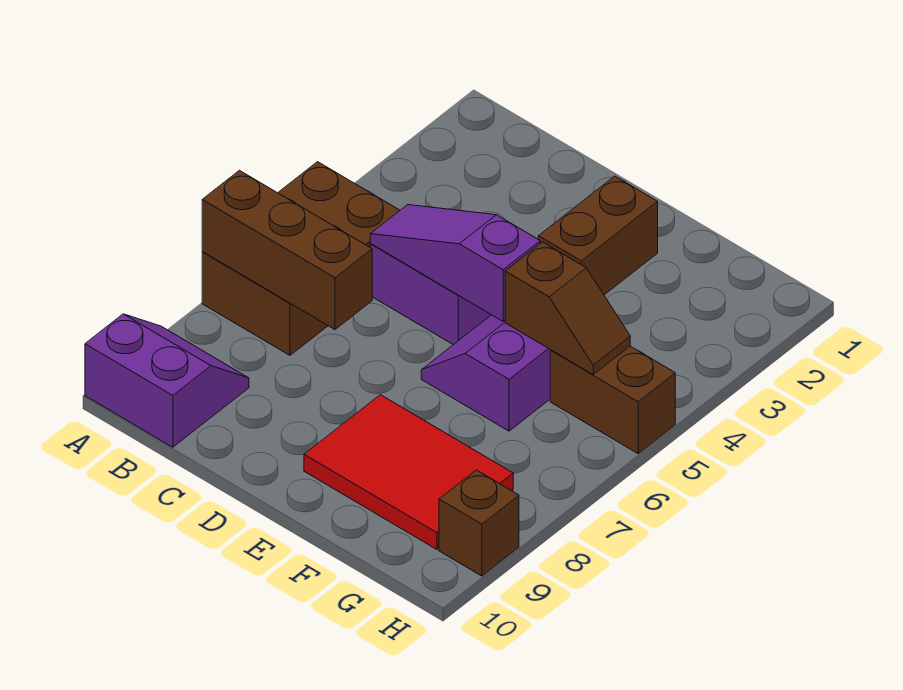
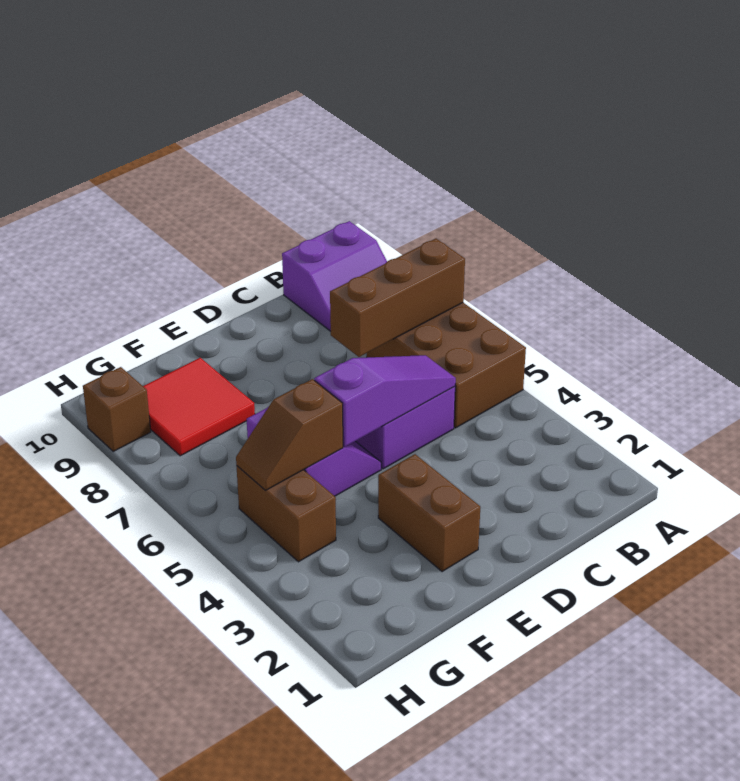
red tile E8:G9 level 1 -> red tile F8:G9 level 1
brown brick G5:H5 level 1 -> brown brick G4:G5 level 1

